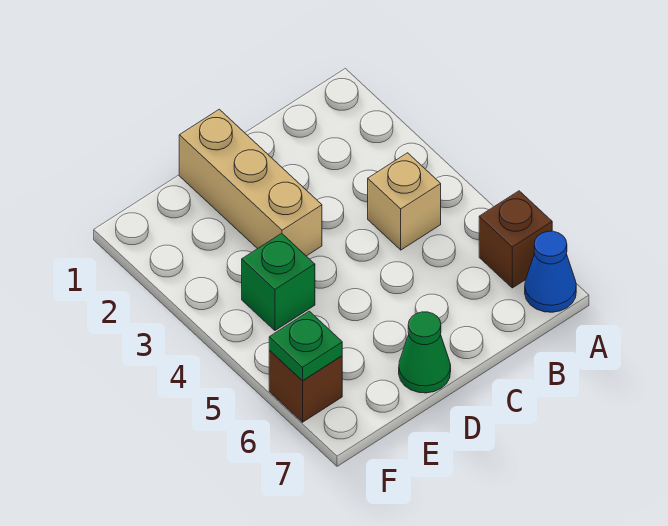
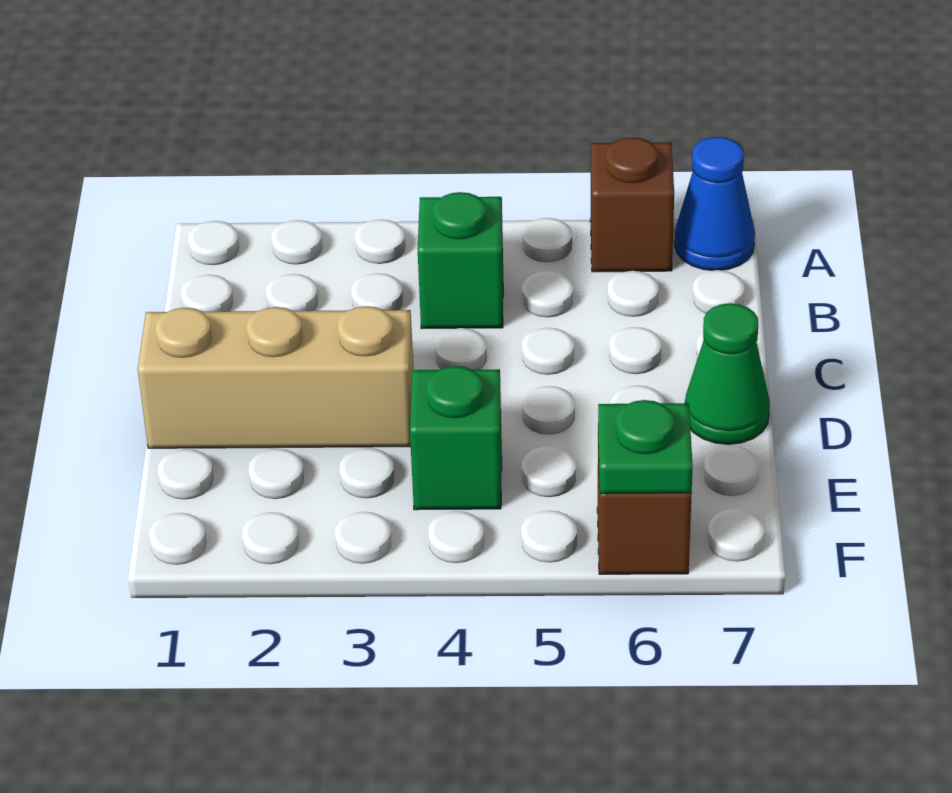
tan brick B4 level 1 -> green brick B4 level 1

